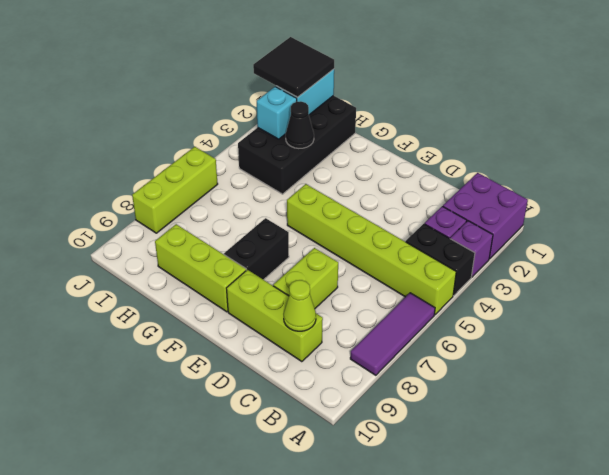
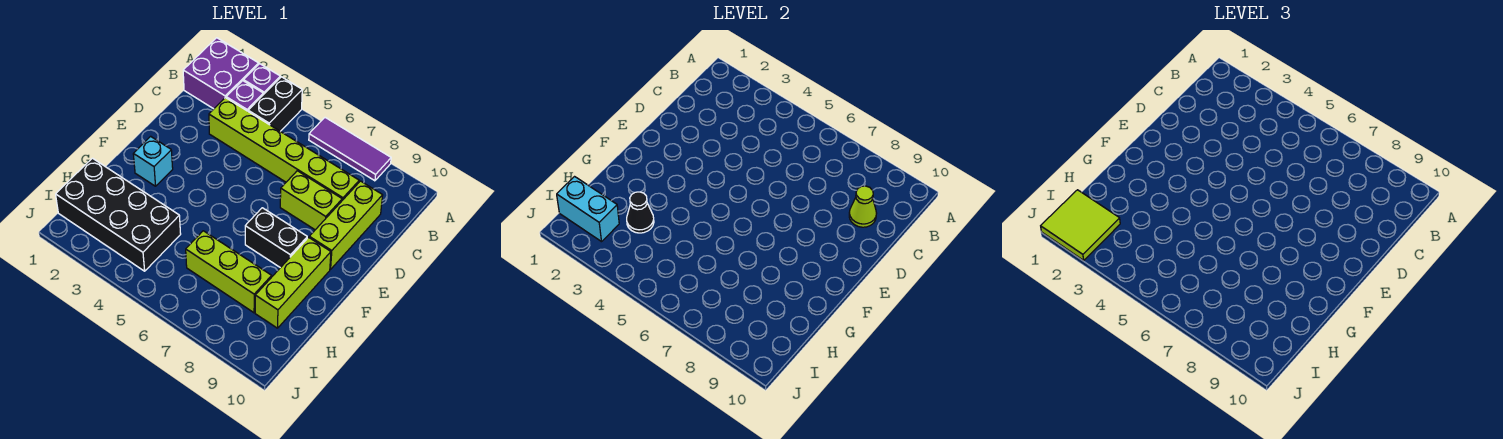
lime brick A5:F5 level 1 -> lime brick C3:C8 level 1
black tile I1:J2 level 3 -> lime tile I1:J2 level 3
cyan brick I3 level 2 -> cyan brick F2 level 1
lime brick J6:J8 level 1 -> lime brick H6:H8 level 1

